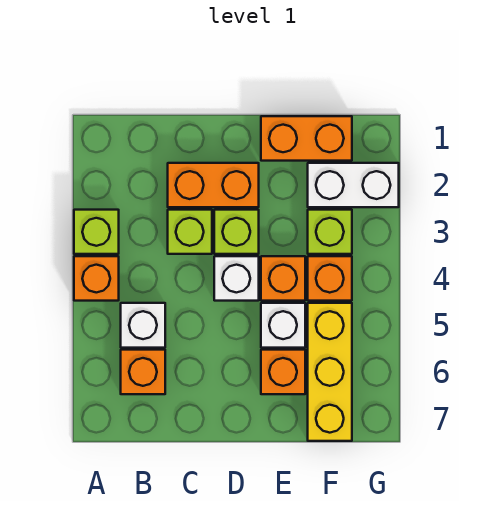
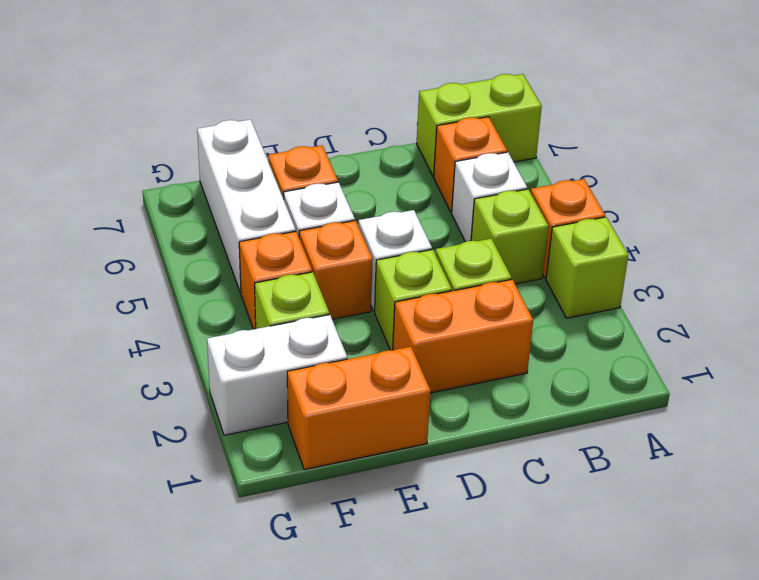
none -> lime brick A7:B7 level 1
none -> lime brick B4 level 1
yellow brick F5:F7 level 1 -> white brick F5:F7 level 1

